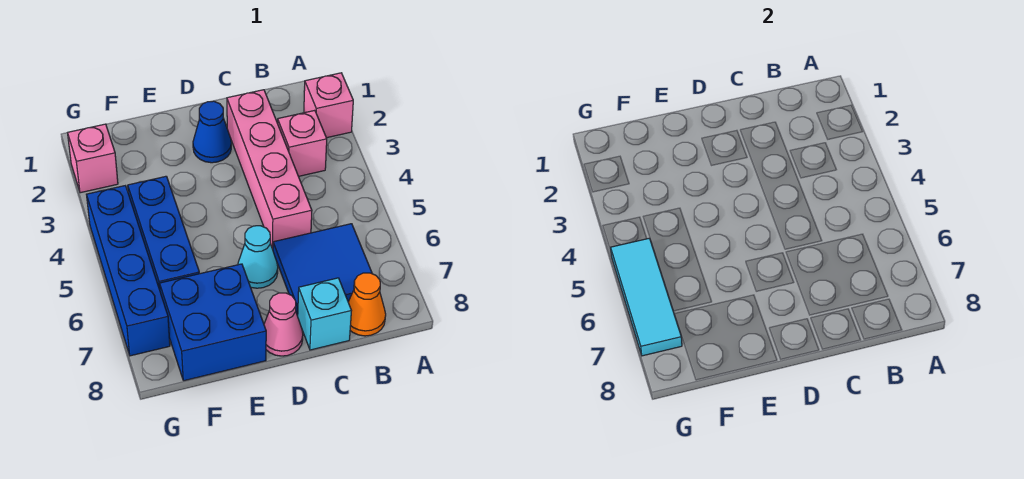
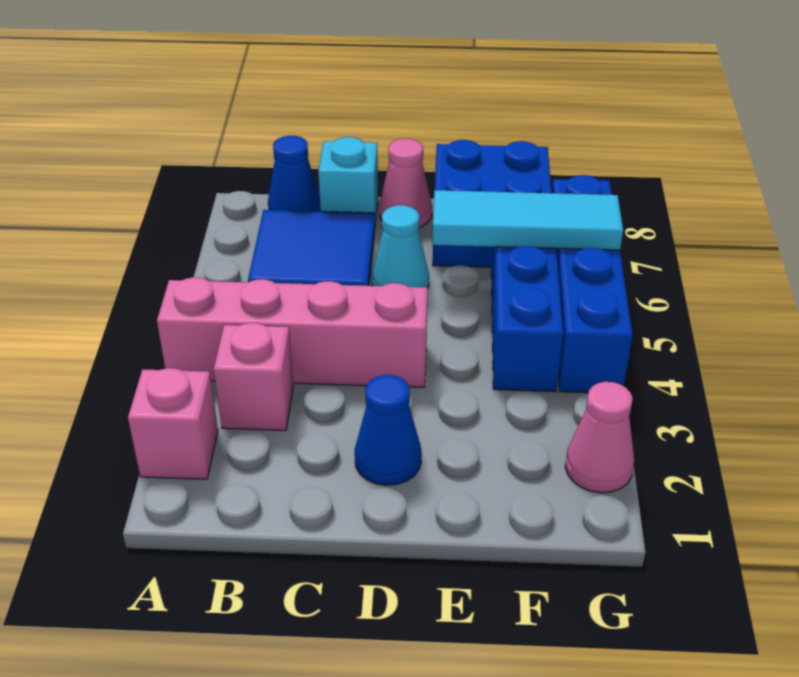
orange cone B8 level 1 -> blue cone B8 level 1
pink brick C2:C5 level 1 -> pink brick A4:D4 level 1
pink brick G2 level 1 -> pink cone G2 level 1
cyan tile G5:G7 level 2 -> cyan tile E6:G6 level 2

